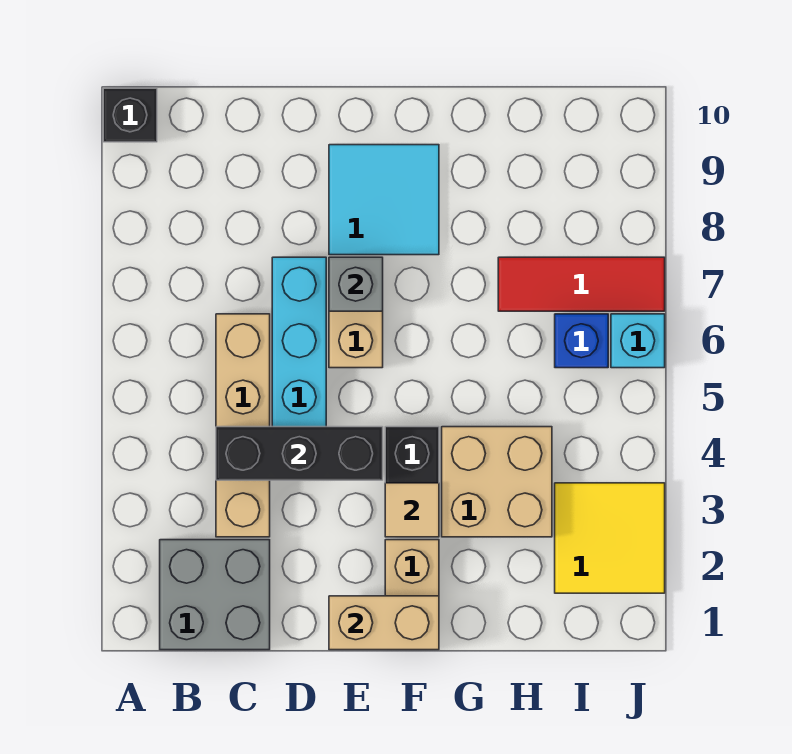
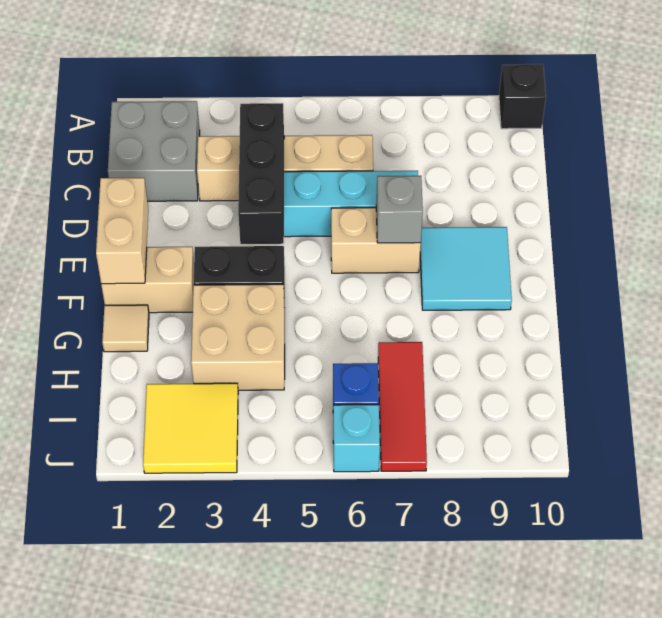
tan tile F3 level 2 -> tan tile G1 level 1

